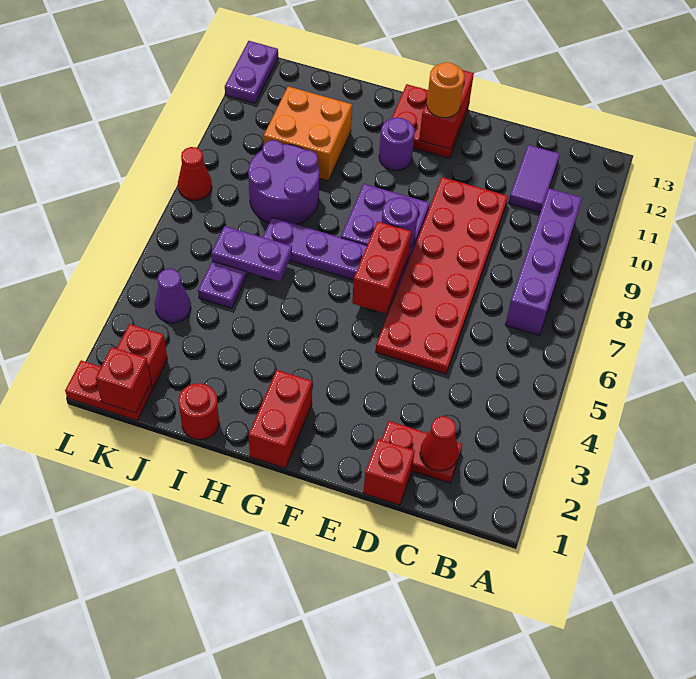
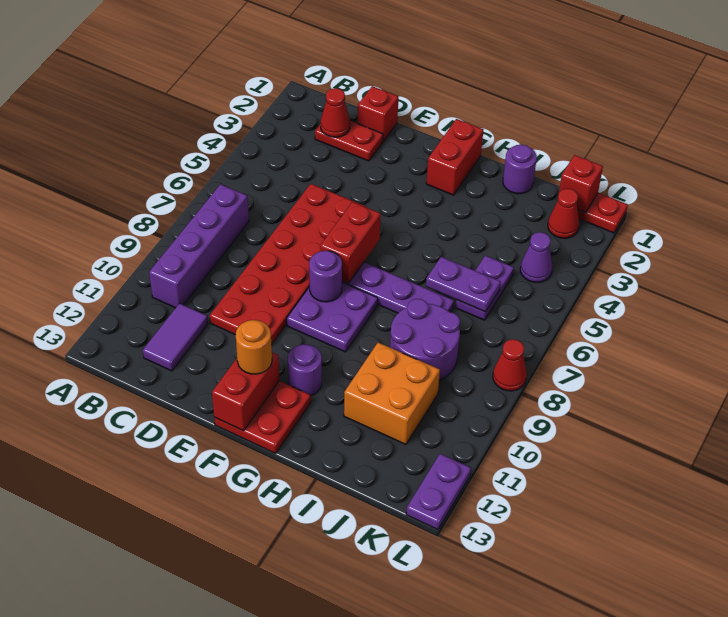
red round brick I1 level 1 -> purple round brick I1 level 1
red brick K2 level 1 -> red cone K2 level 1

